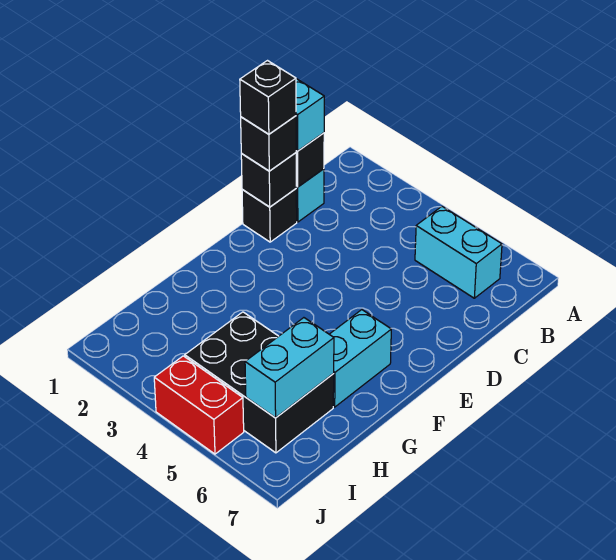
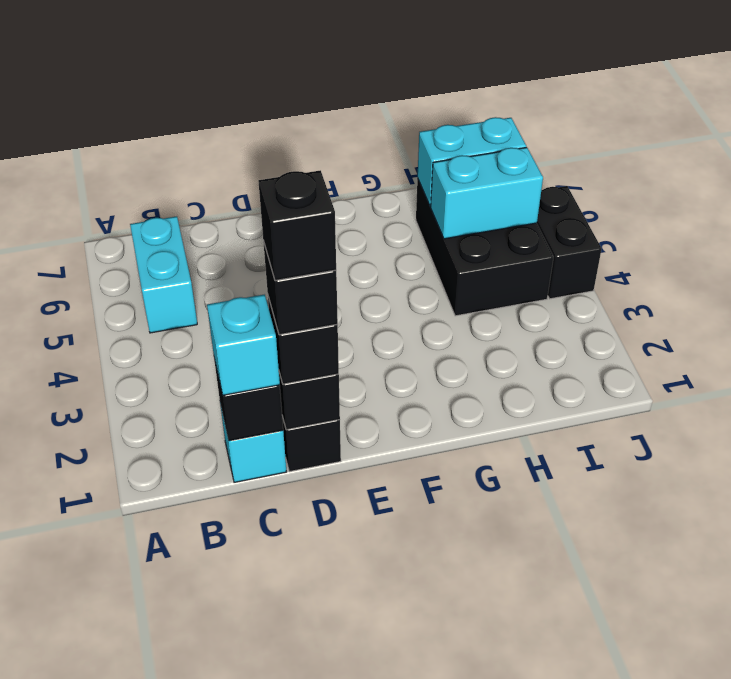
none -> black brick D1 level 5
cyan brick F6:G6 level 1 -> cyan brick H5:I5 level 2
red brick J4:J5 level 1 -> black brick J4:J5 level 1

